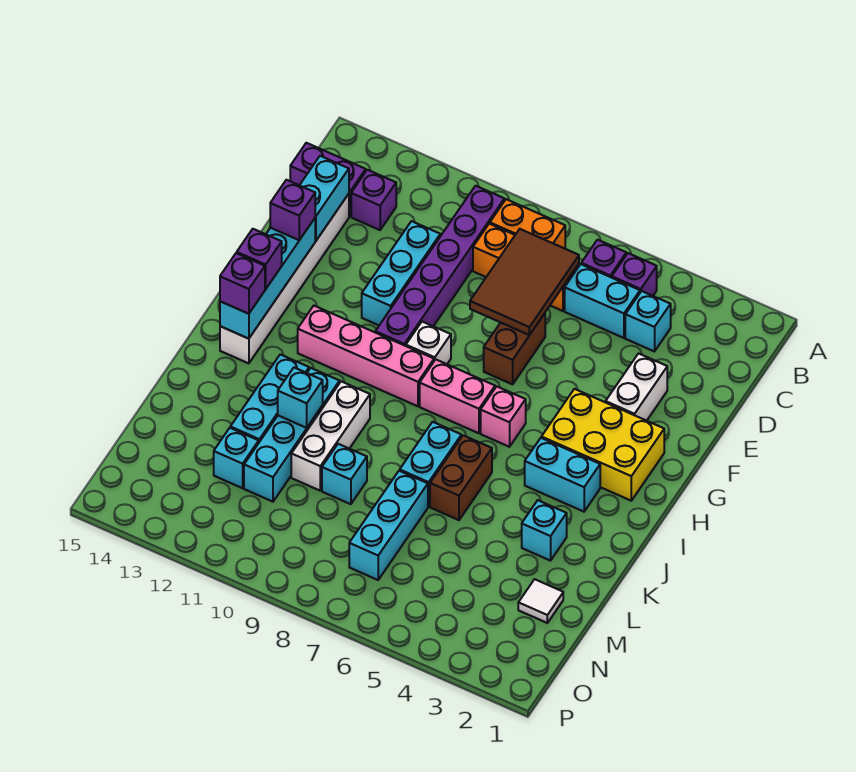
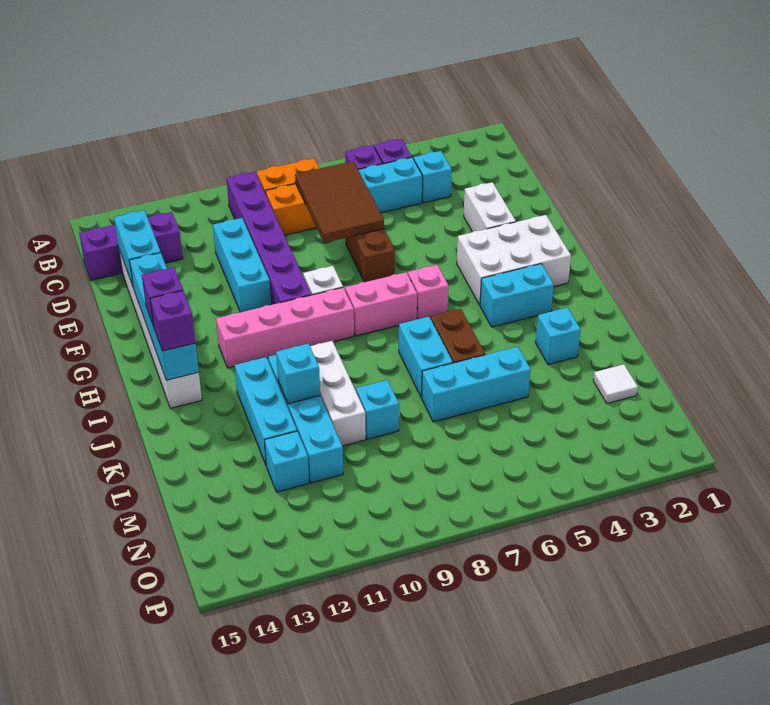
purple brick F14 level 3 -> none
yellow brick G2:H4 level 1 -> white brick G2:H4 level 1
cyan brick L7:N7 level 1 -> cyan brick L5:L7 level 1

